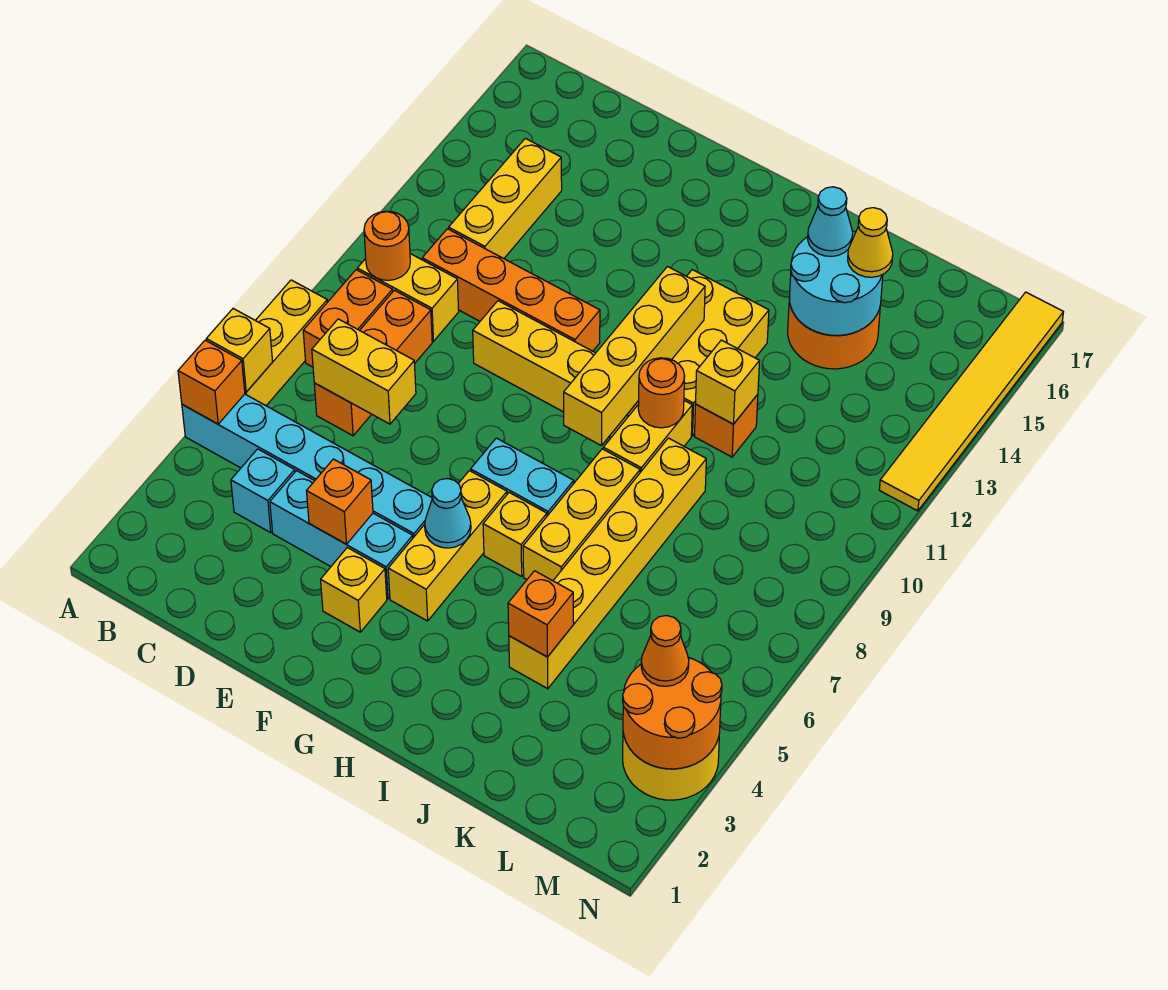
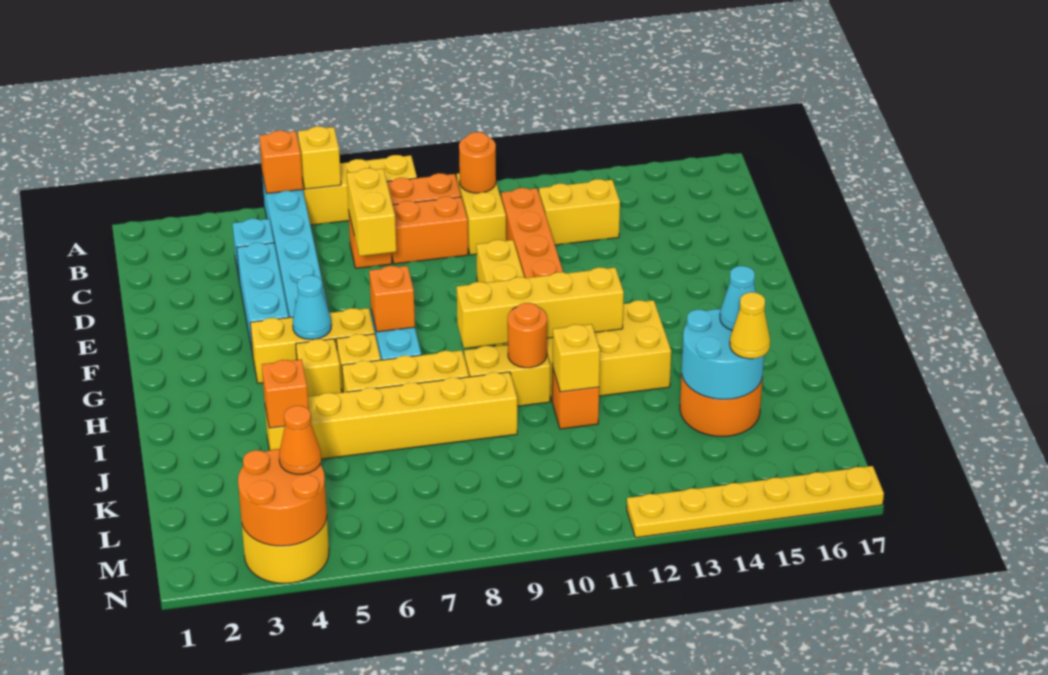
yellow brick C12:C14 level 1 -> yellow brick C12:C13 level 1
orange brick E4 level 2 -> orange brick G7 level 2
yellow brick F3 level 1 -> yellow brick H5 level 1
yellow tile N12:N17 level 1 -> yellow plate N12:N17 level 1

